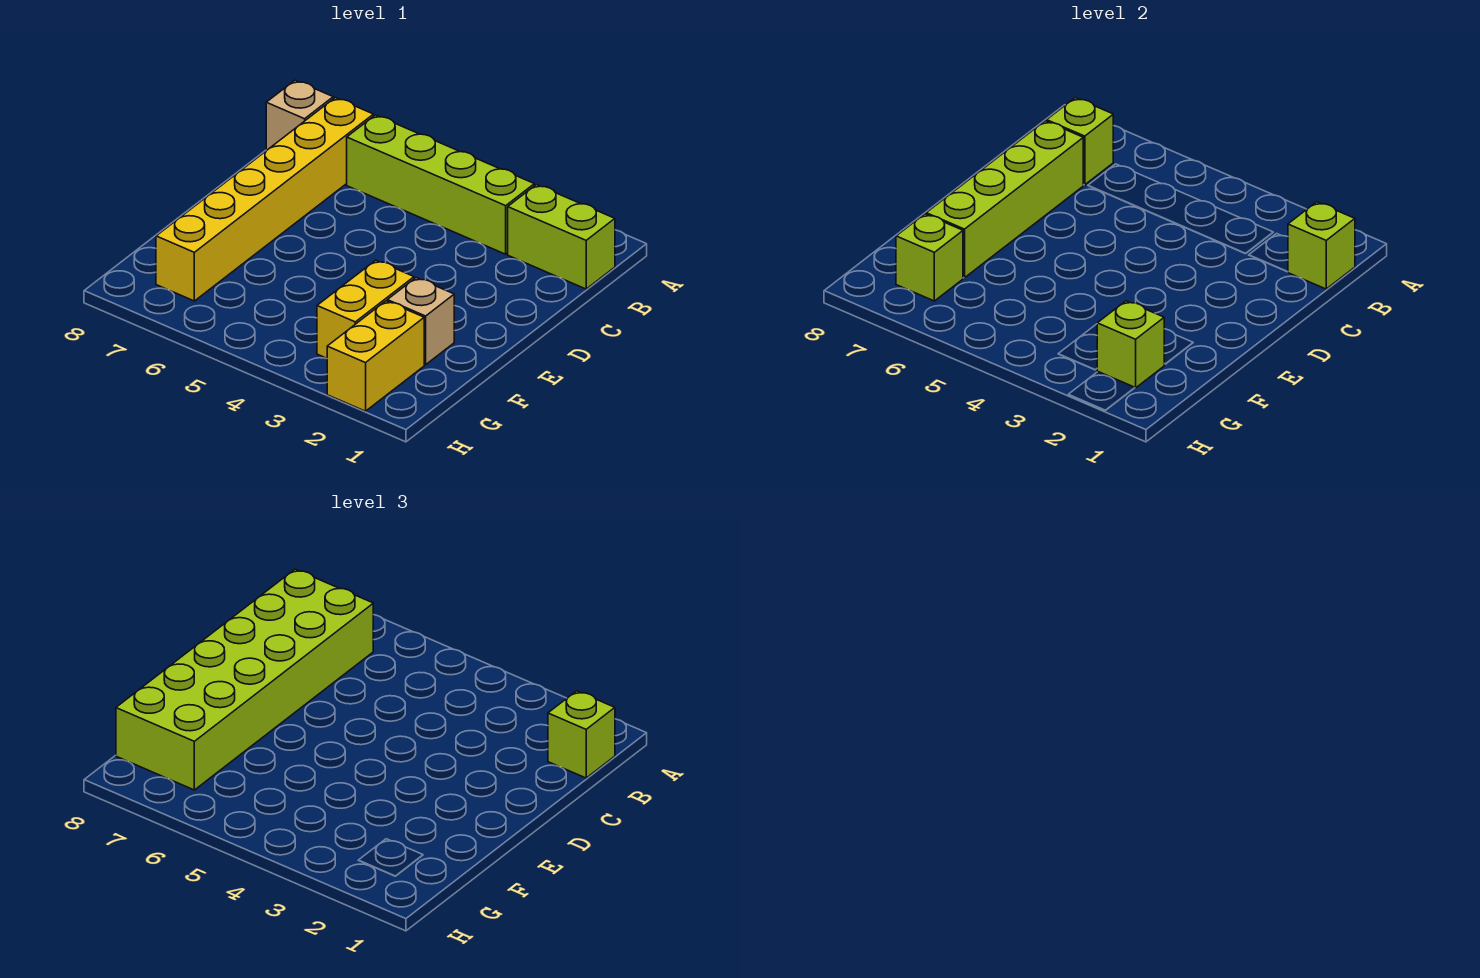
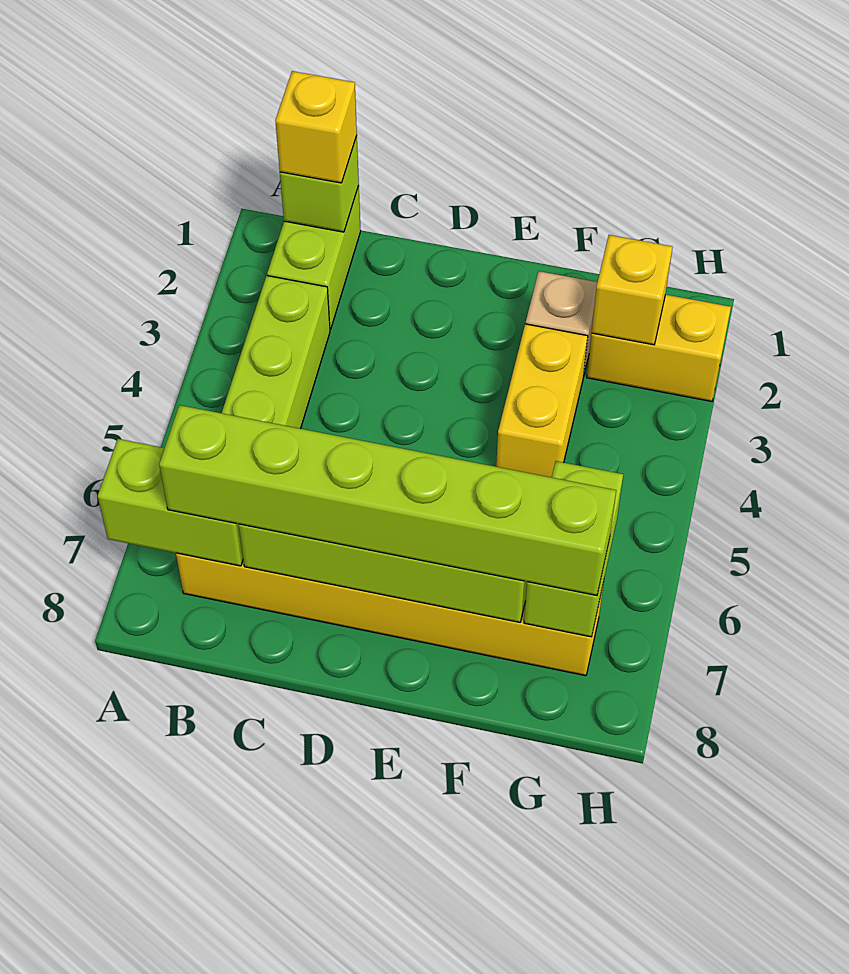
lime brick B1 level 3 -> yellow brick B1 level 3
lime brick B7 level 2 -> lime brick A7:B7 level 2
lime brick B7:G8 level 3 -> lime brick B7:G7 level 3
tan brick B8 level 1 -> none
yellow brick F3:G3 level 1 -> yellow brick F3:F4 level 1
lime brick G2 level 2 -> yellow brick G2 level 2
lime brick G7 level 2 -> lime brick G6:G7 level 2

